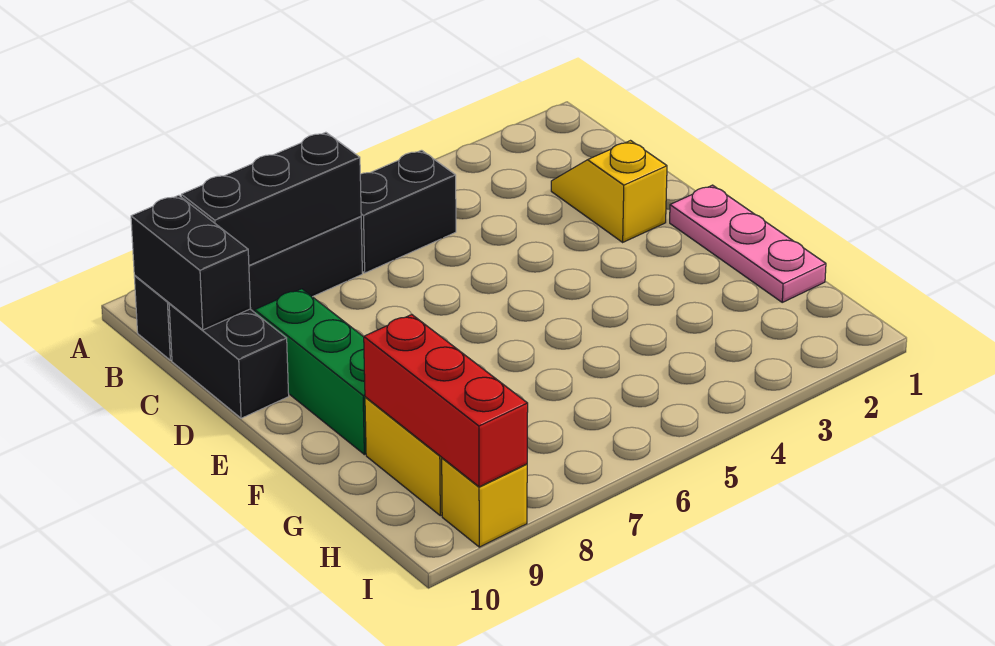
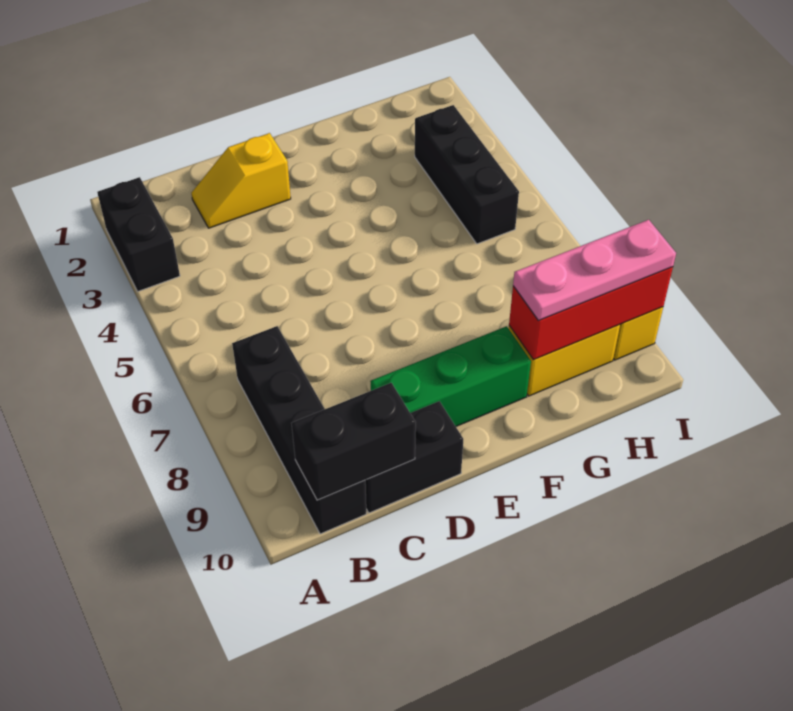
black brick B5:B6 level 1 -> black brick A2:A3 level 1
black brick B7:B9 level 2 -> black brick H3:H5 level 1
pink plate E1:G1 level 1 -> pink plate G9:I9 level 3

